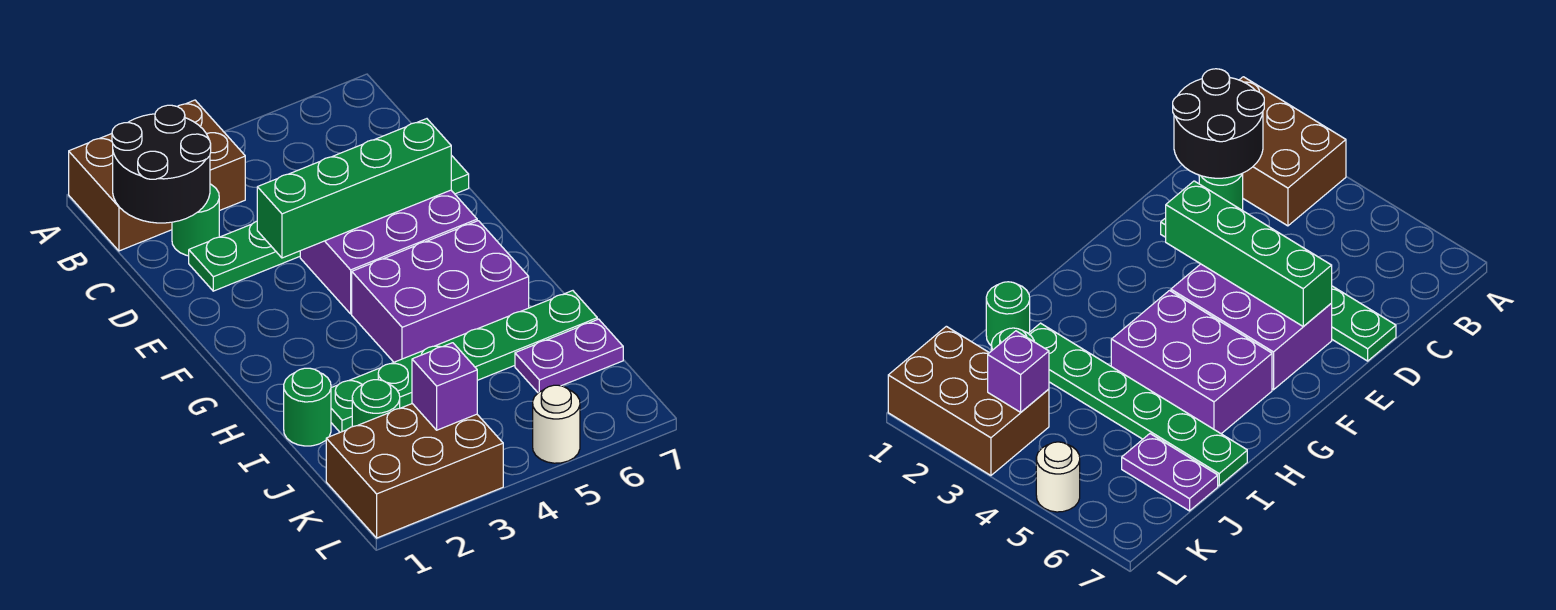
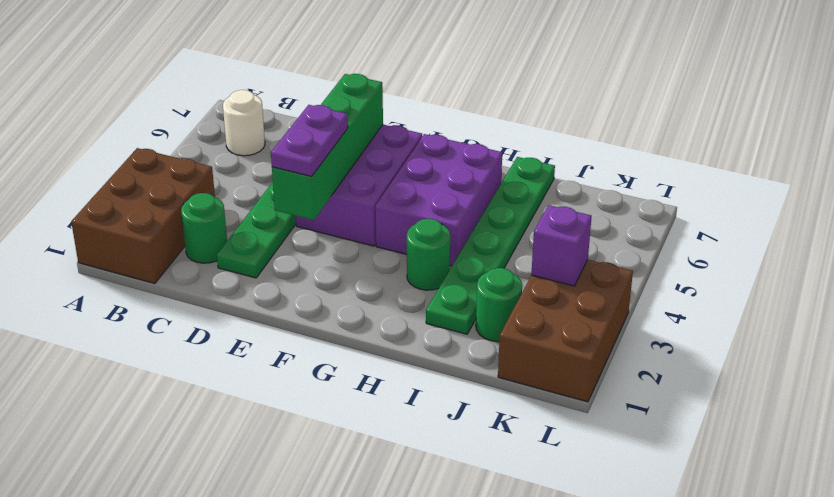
black round brick B1:C2 level 2 -> none
green round brick I1 level 1 -> green round brick H3 level 1
purple plate J6:J7 level 1 -> purple plate E3:E4 level 3
white round brick L5 level 1 -> white round brick B6 level 1

